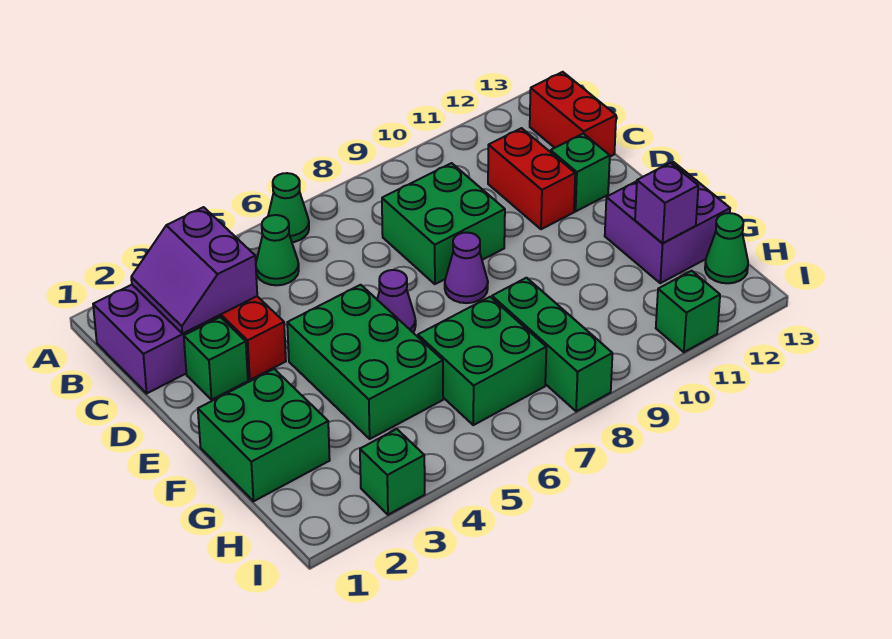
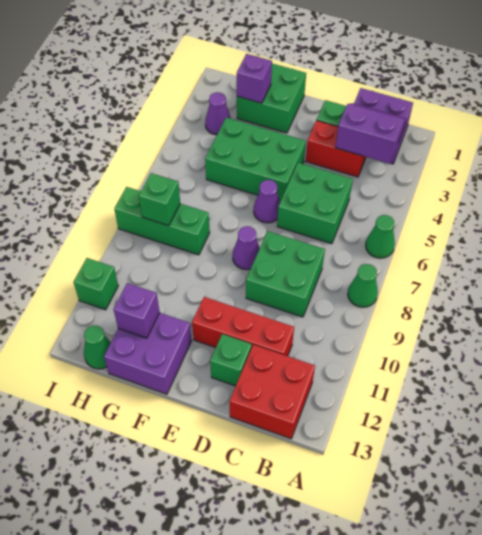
green cone B5 level 1 -> green cone A8 level 1
red brick B13:C13 level 1 -> red brick B12:C13 level 1
red brick C11:D11 level 1 -> red brick C11:E11 level 1
none -> purple brick G2 level 2
green brick G6:H7 level 1 -> green brick C5:D6 level 1
none -> purple cone H3 level 1
green brick I3 level 1 -> green brick H8 level 2

